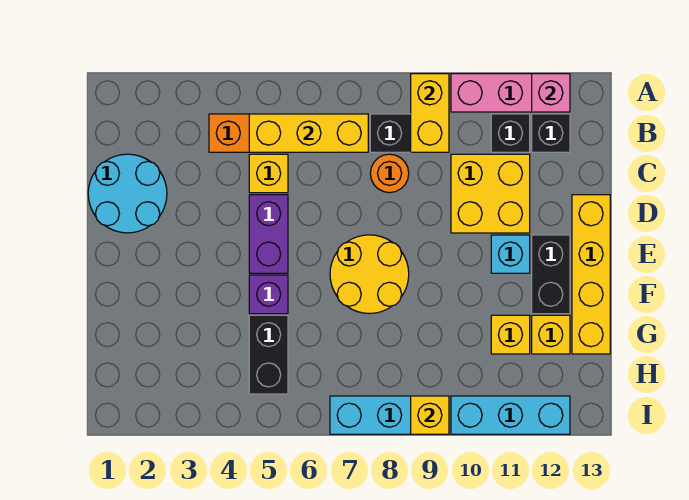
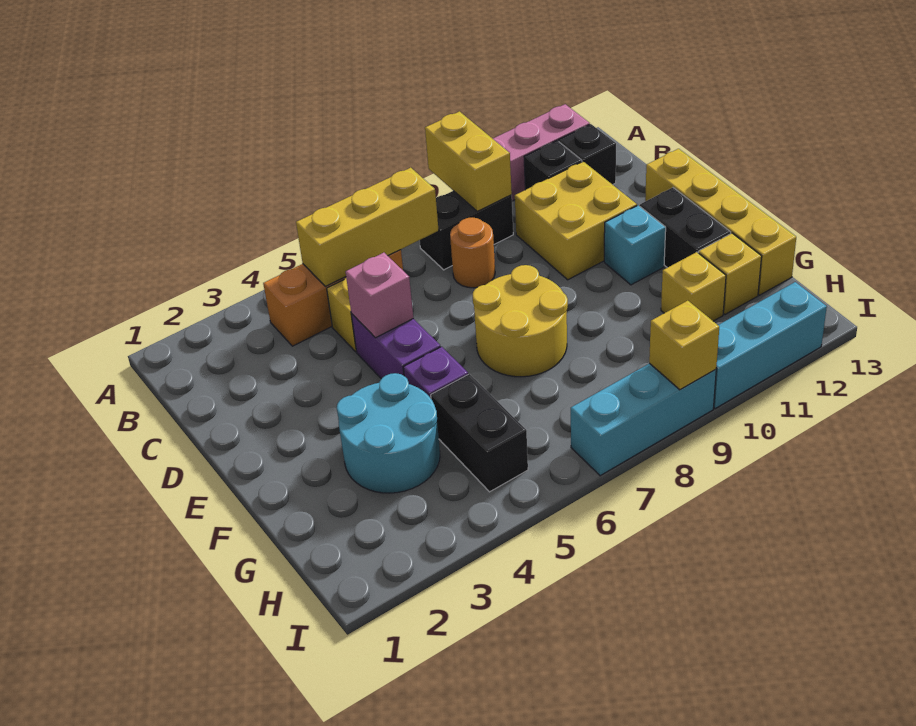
pink brick A12 level 2 -> pink brick D5 level 2
cyan round brick C1:D2 level 1 -> cyan round brick F3:G4 level 1

